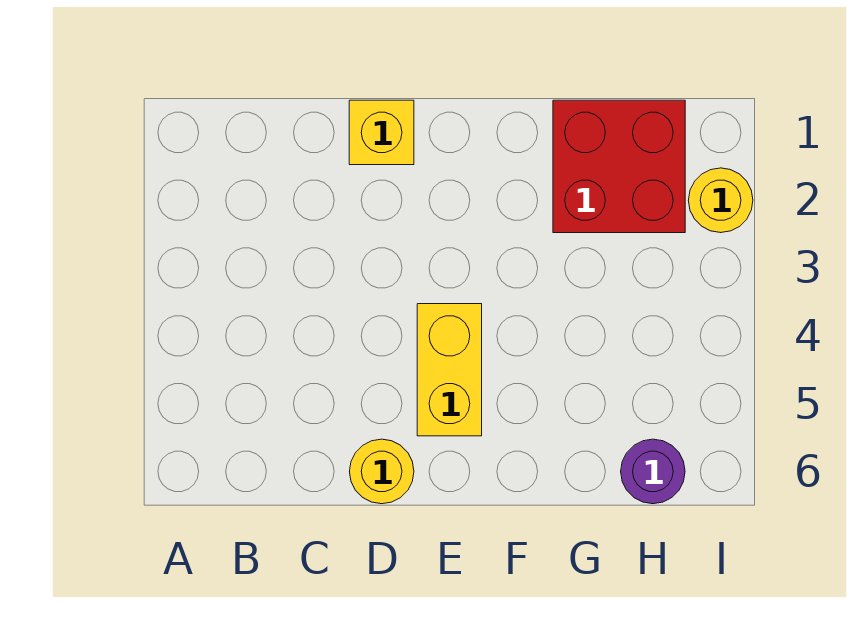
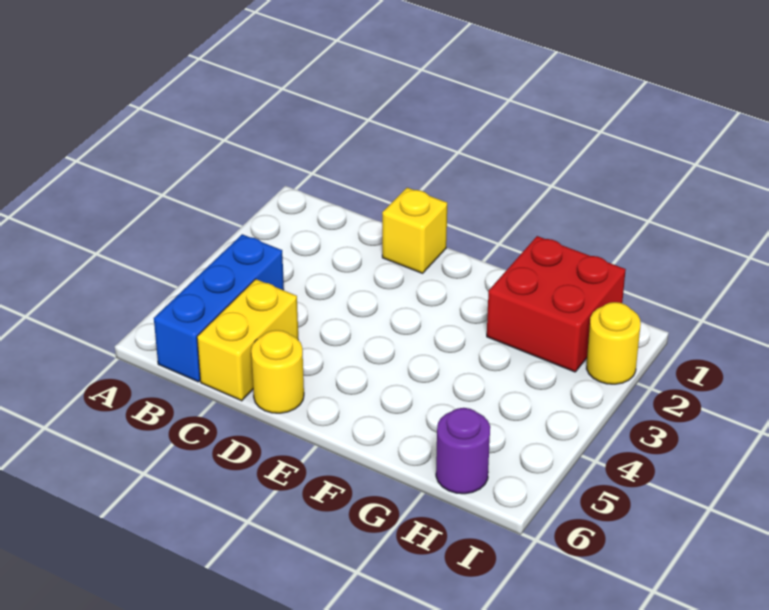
none -> blue brick B4:B6 level 1
yellow brick E4:E5 level 1 -> yellow brick C5:C6 level 1

